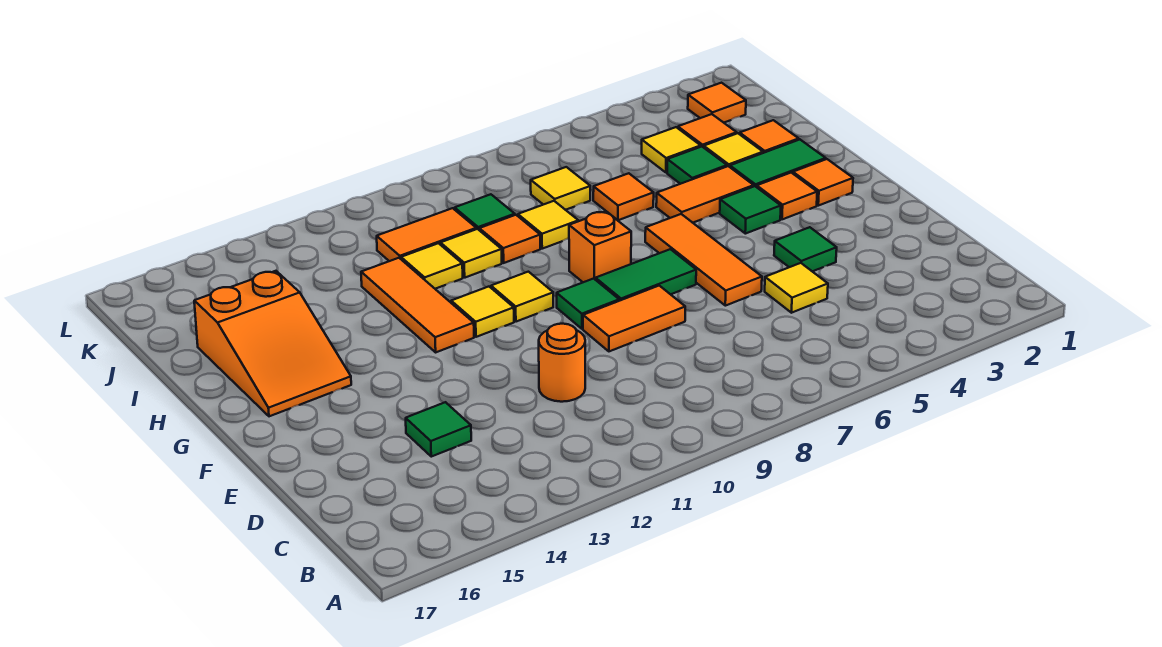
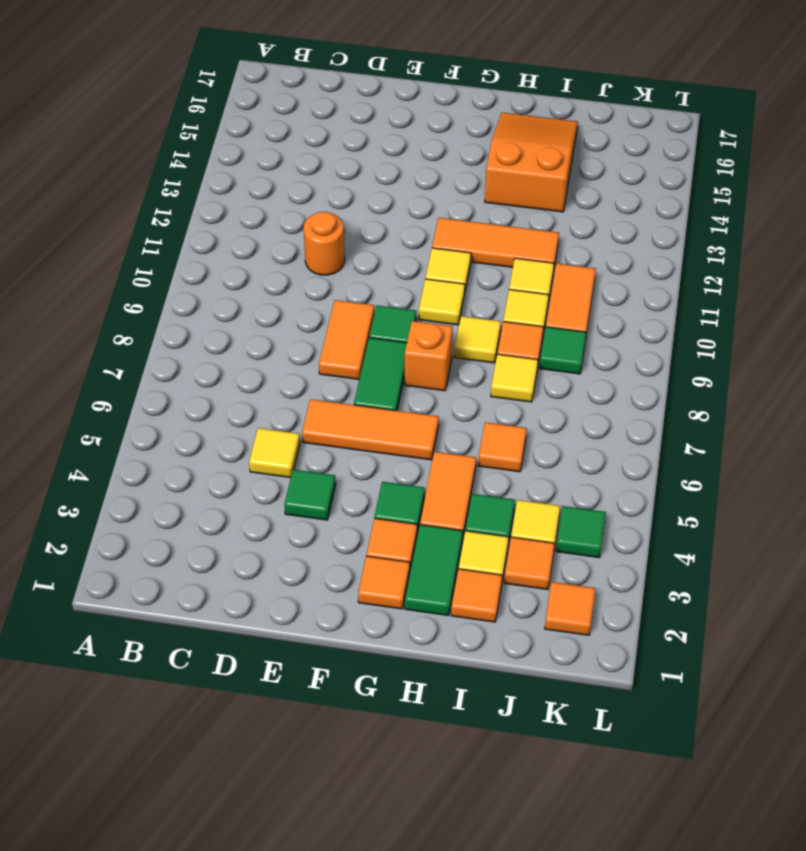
green tile D14 level 1 -> green tile K4 level 1
orange slope G15:I16 level 1 top I -> orange slope H14:I16 level 1 top 14
yellow tile J7 level 1 -> yellow tile H9 level 1

